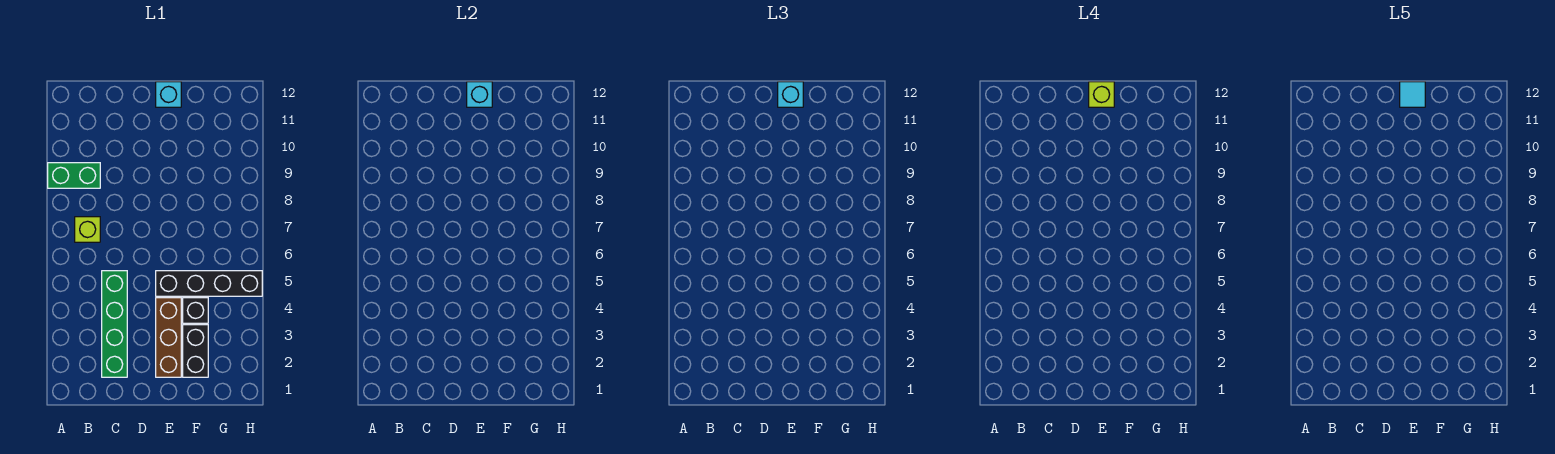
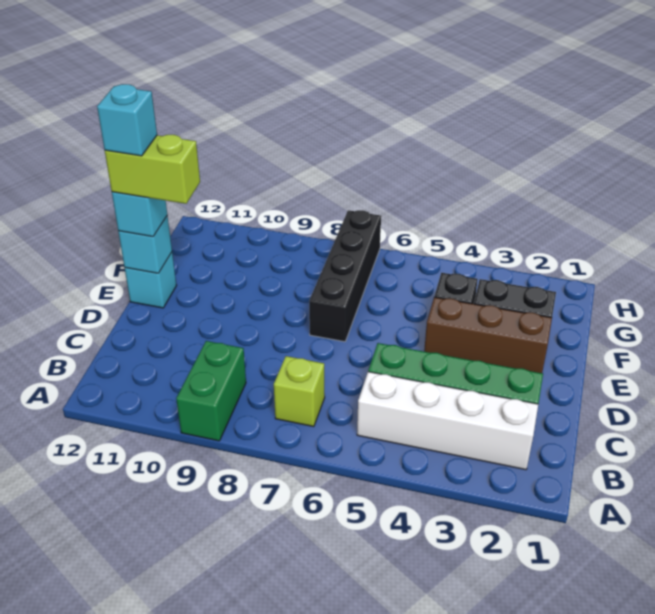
none -> white brick B2:B5 level 1
black brick E5:H5 level 1 -> black brick E7:H7 level 1
lime brick E12 level 4 -> lime brick E11:E12 level 4
cyan tile E12 level 5 -> cyan brick E12 level 5

